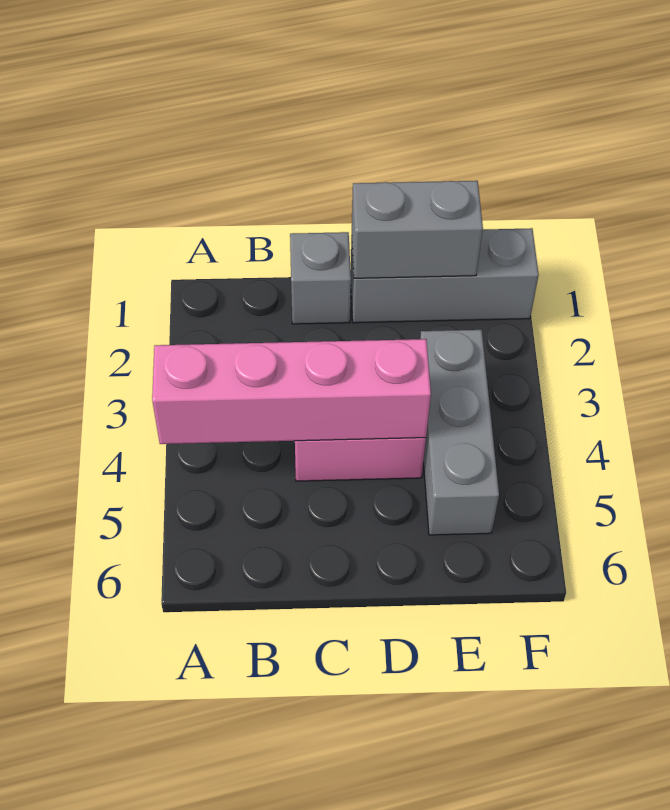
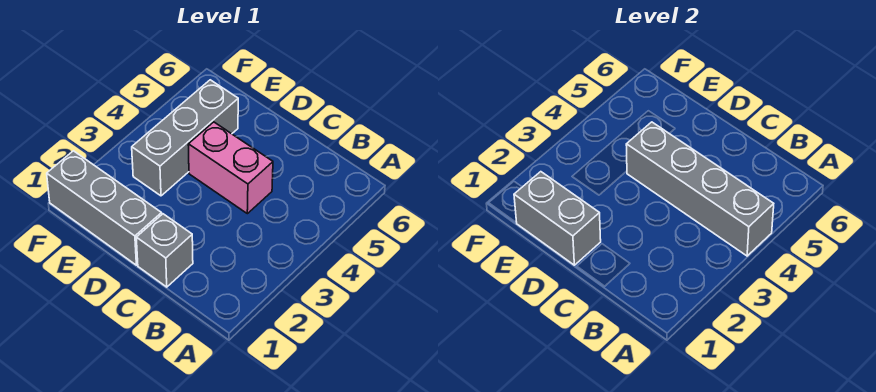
pink brick A4:D4 level 2 -> grey brick A4:D4 level 2

